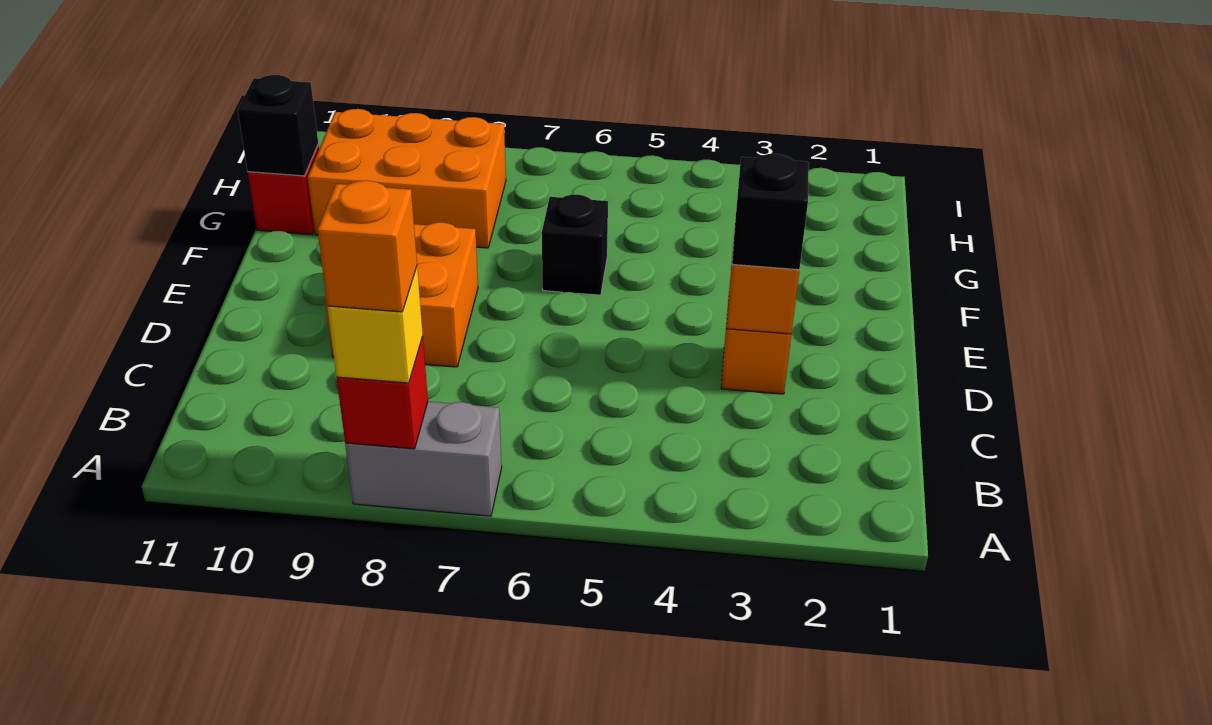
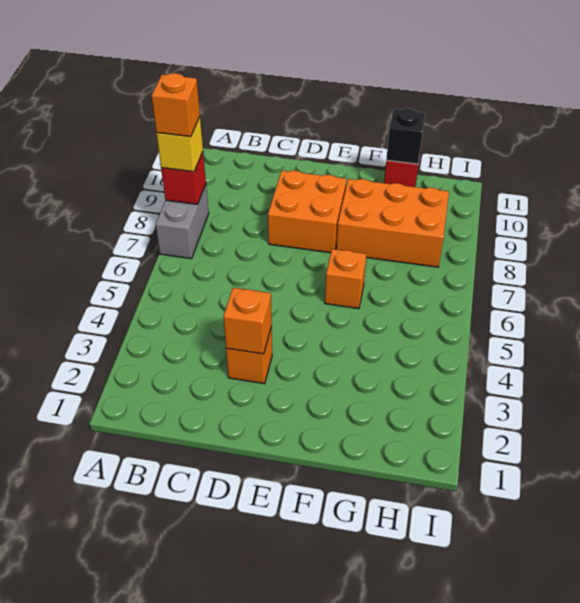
black brick D3 level 3 -> none
black brick F6 level 1 -> orange brick F6 level 1
orange brick G8:H10 level 1 -> orange brick F8:H9 level 1

